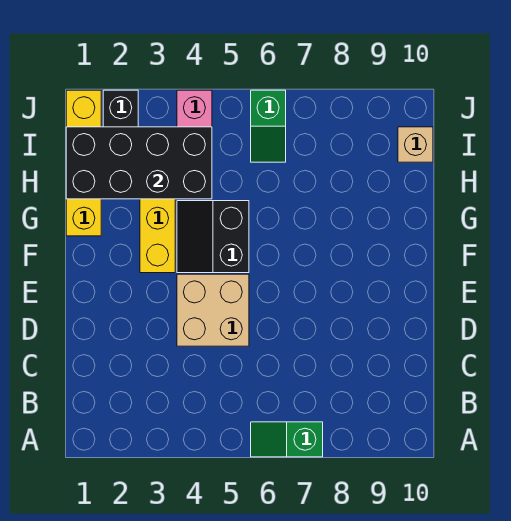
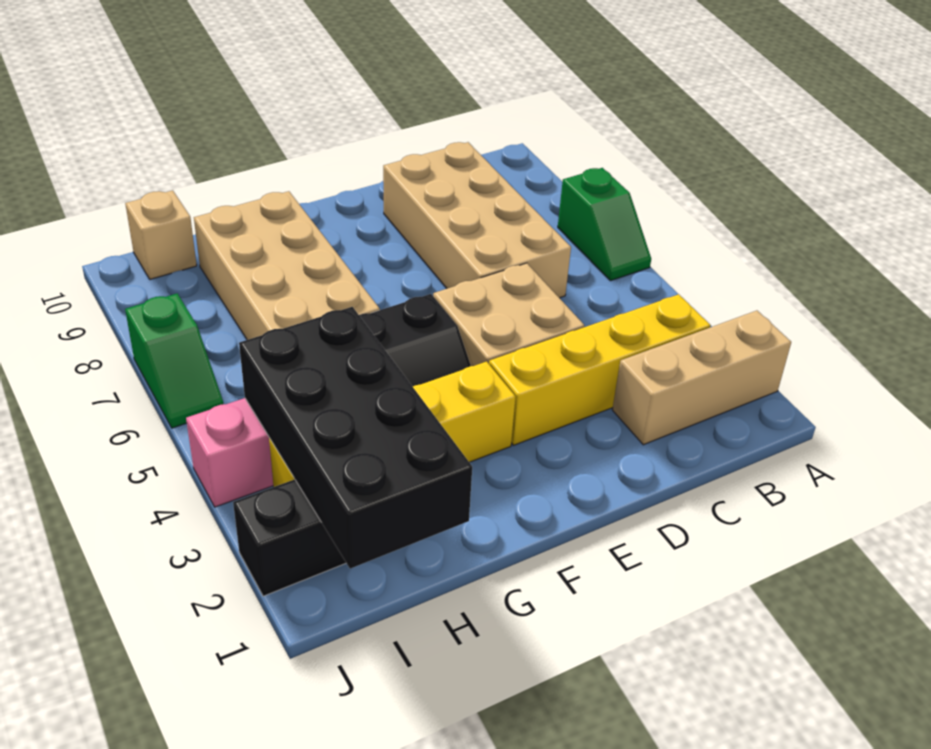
none -> tan brick A2:C2 level 1
none -> tan brick C6:D9 level 1
yellow brick G1:J1 level 1 -> yellow brick B3:E3 level 1
none -> tan brick G6:H9 level 1
green slope I6:J6 level 1 top J -> green slope J6:J7 level 1 top 7

